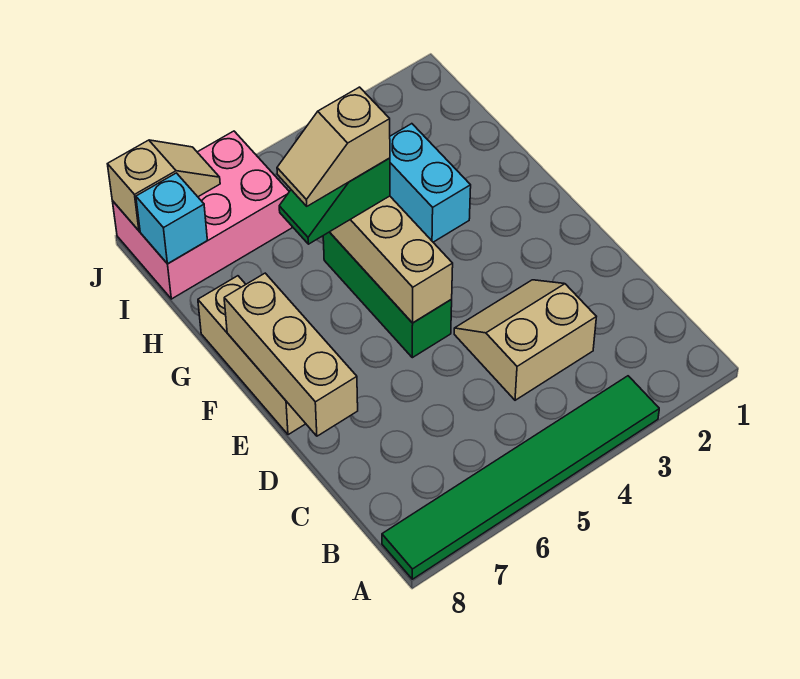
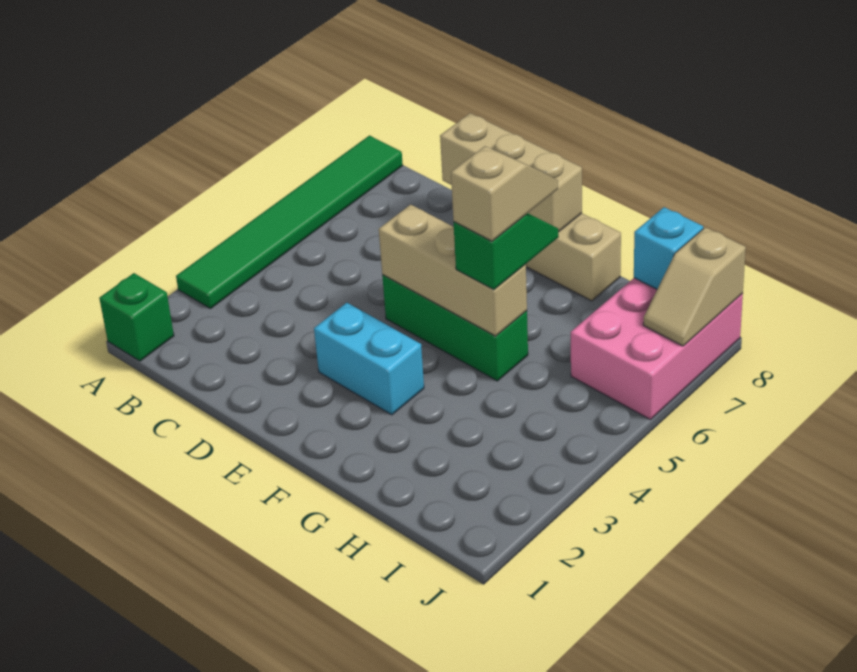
none -> green brick A1 level 1
tan slope C3:D4 level 1 top C -> none
cyan brick G3:H3 level 1 -> cyan brick E3:F3 level 1

